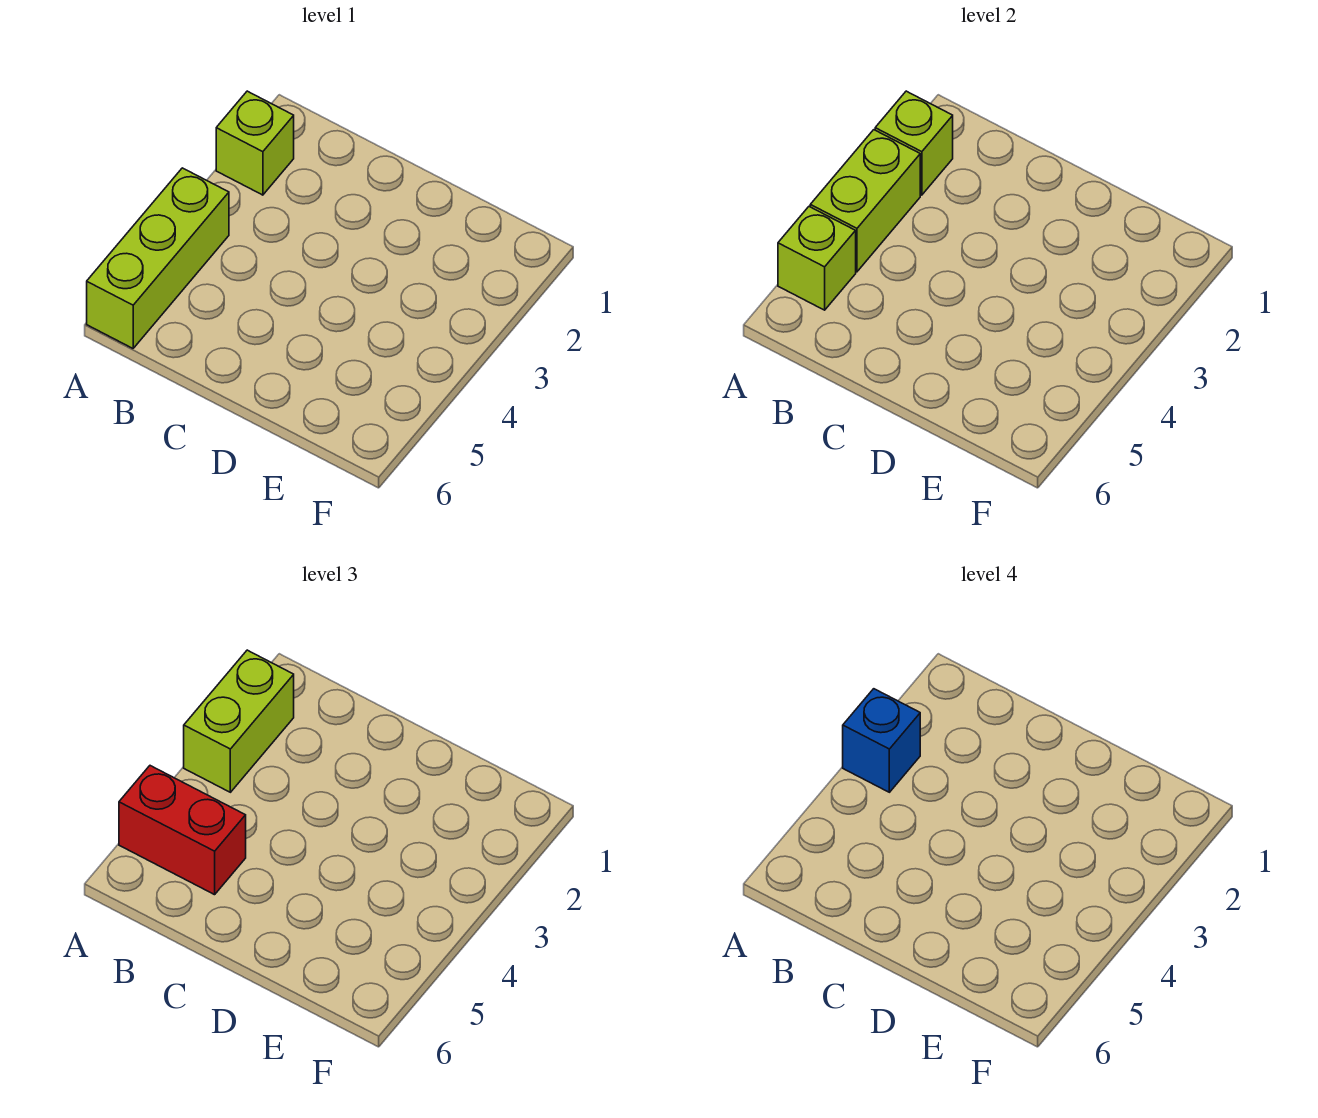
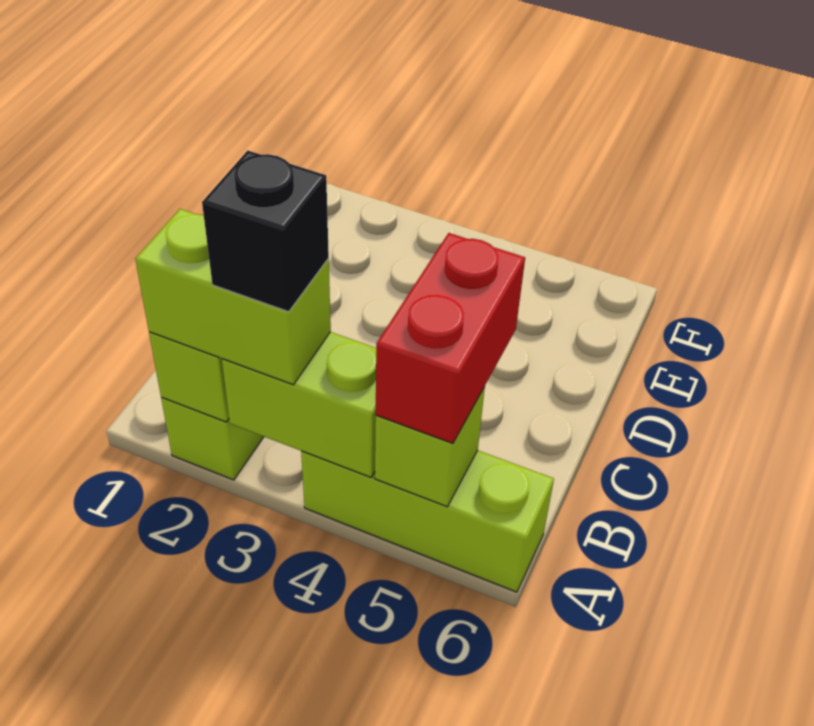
blue brick A3 level 4 -> black brick A3 level 4

